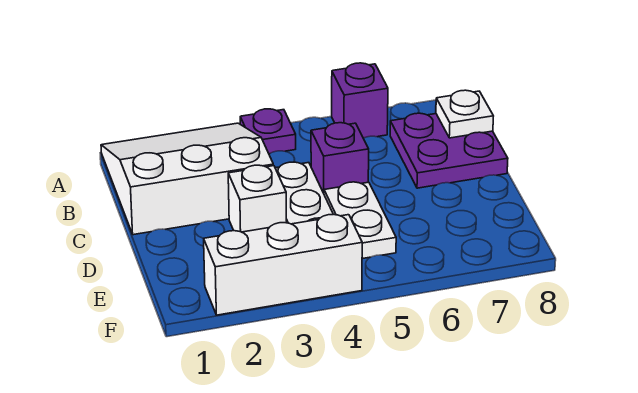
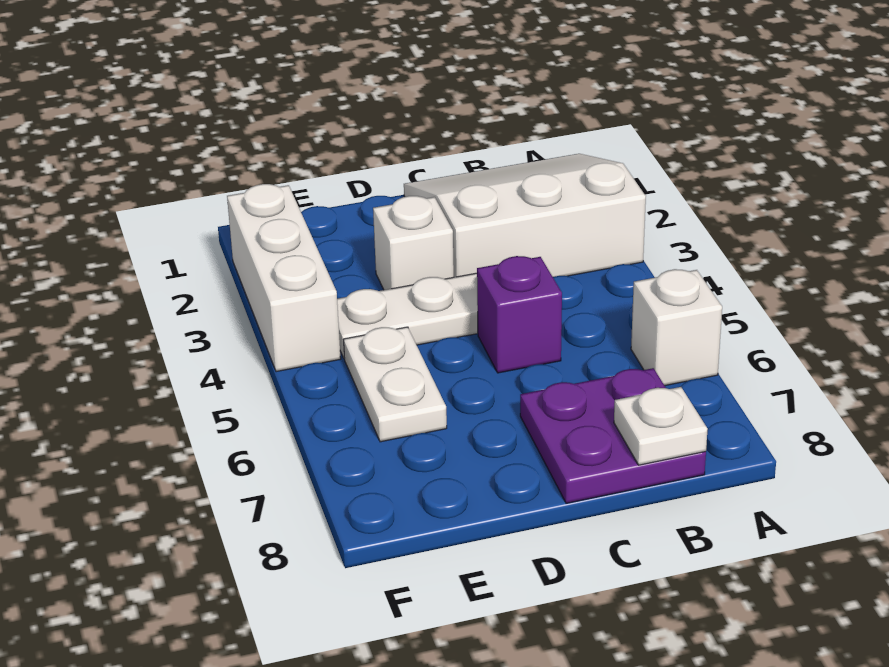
white slope A1:C3 level 1 top C -> white slope A1:C3 level 1 top 3
purple plate A4 level 1 -> none
purple brick A6 level 1 -> white brick A6 level 1
white plate D5:E5 level 1 -> white plate E5:E6 level 1

